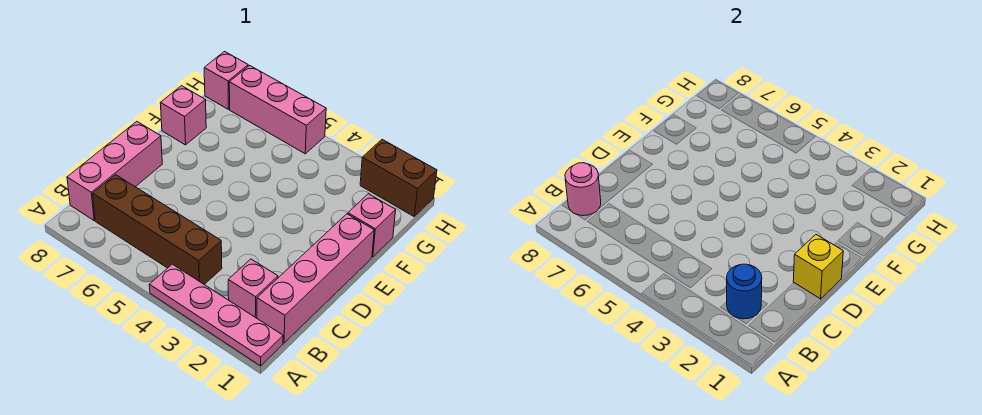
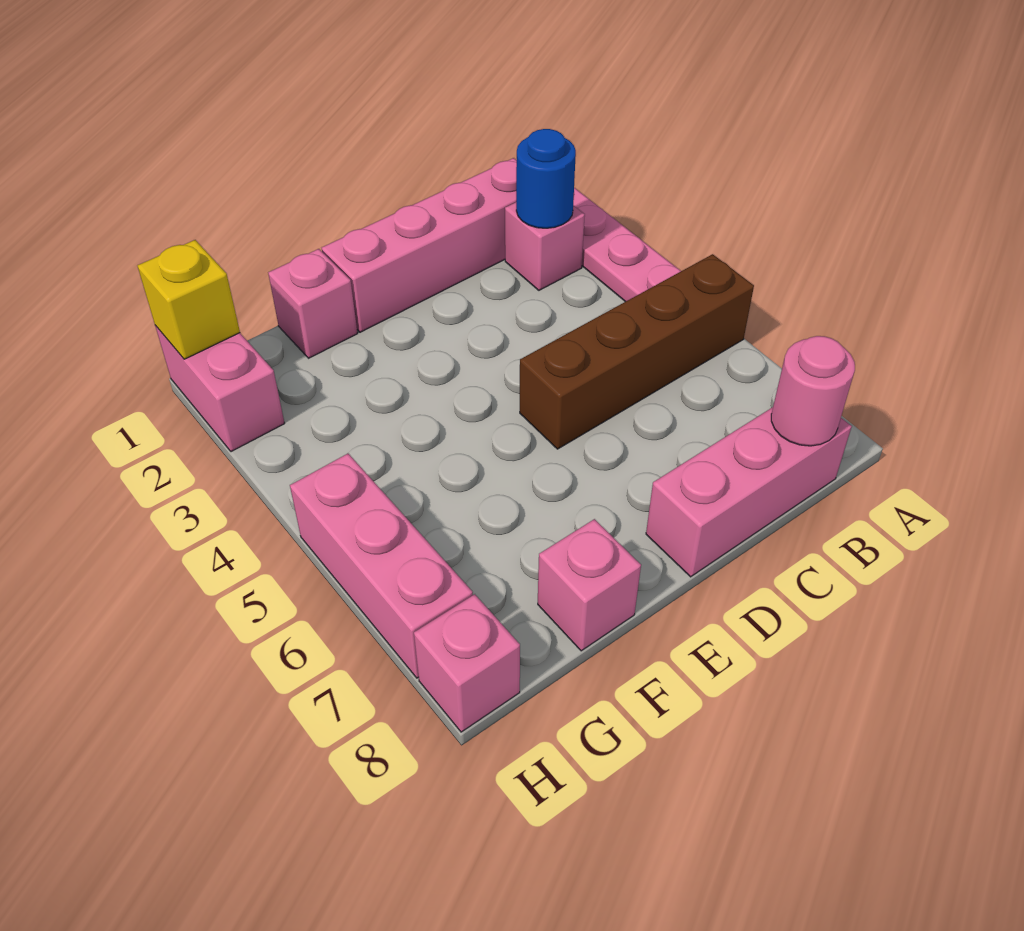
brown brick B4:B7 level 1 -> brown brick A5:D5 level 1
yellow brick D1 level 2 -> yellow brick H1 level 2
brown brick H1:H2 level 1 -> pink brick H1:H2 level 1

